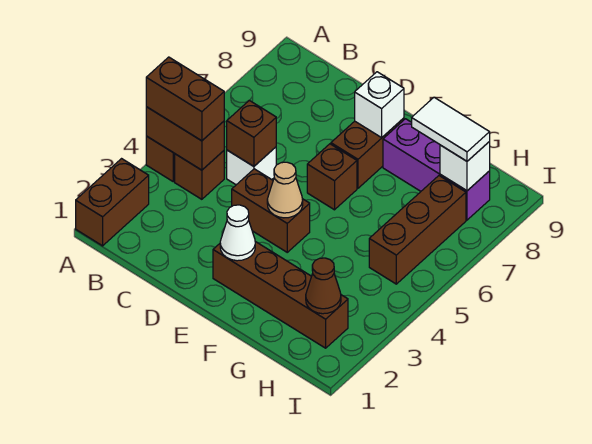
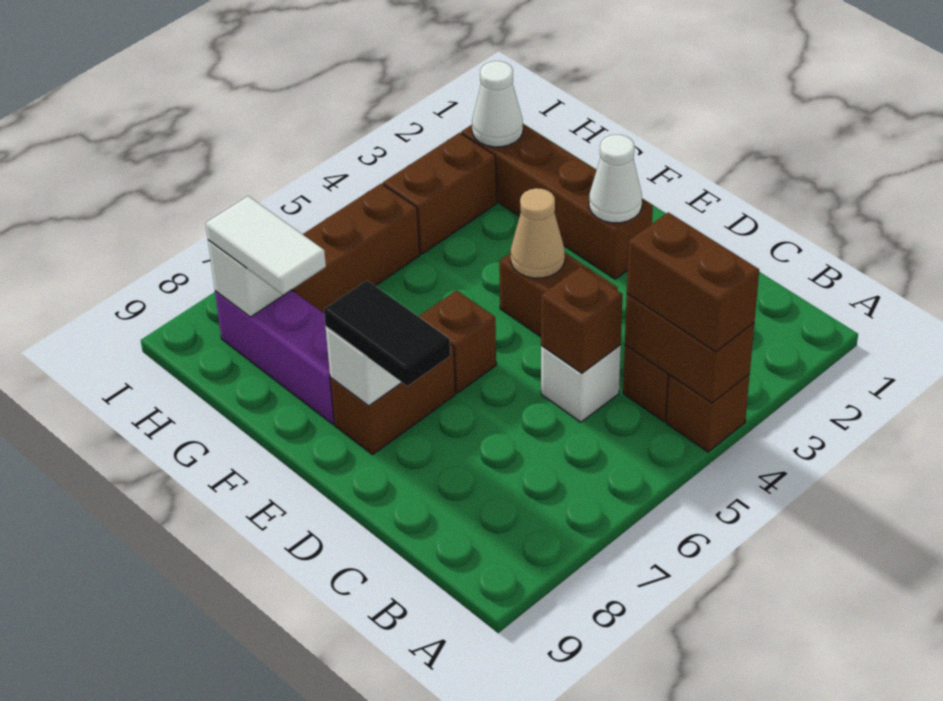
brown brick A1:A2 level 1 -> brown brick H3:H4 level 1
none -> black tile D8:E8 level 3
brown cone H2 level 2 -> white cone H2 level 2

